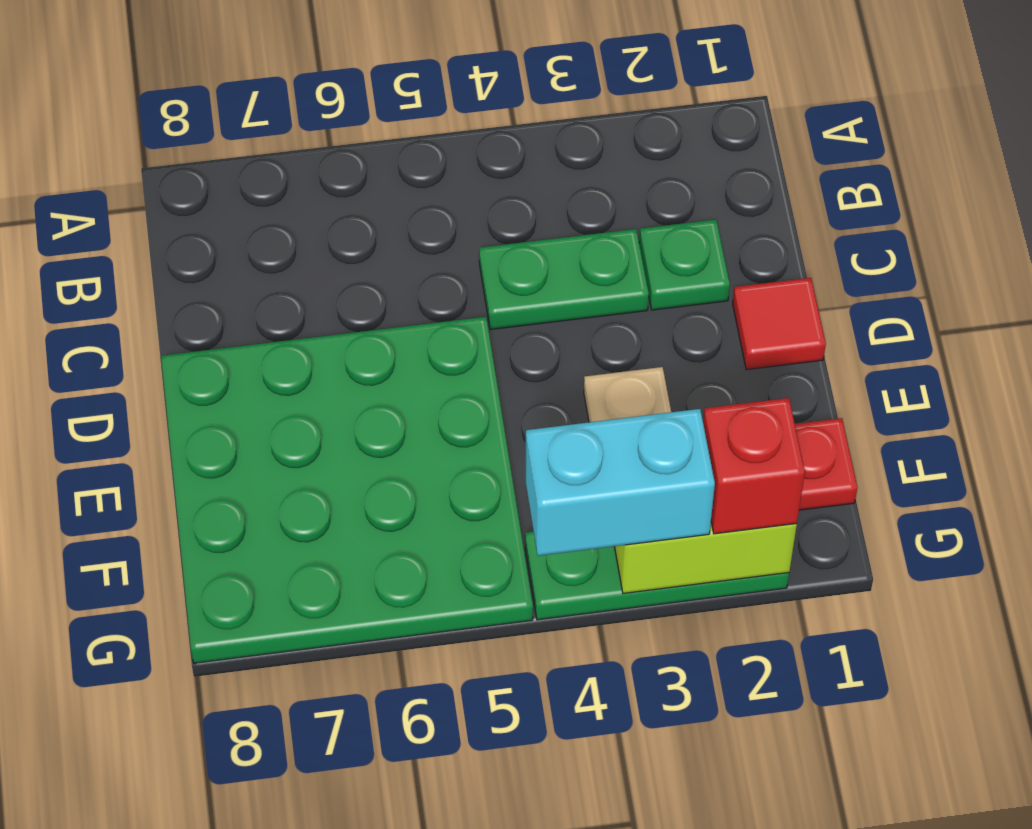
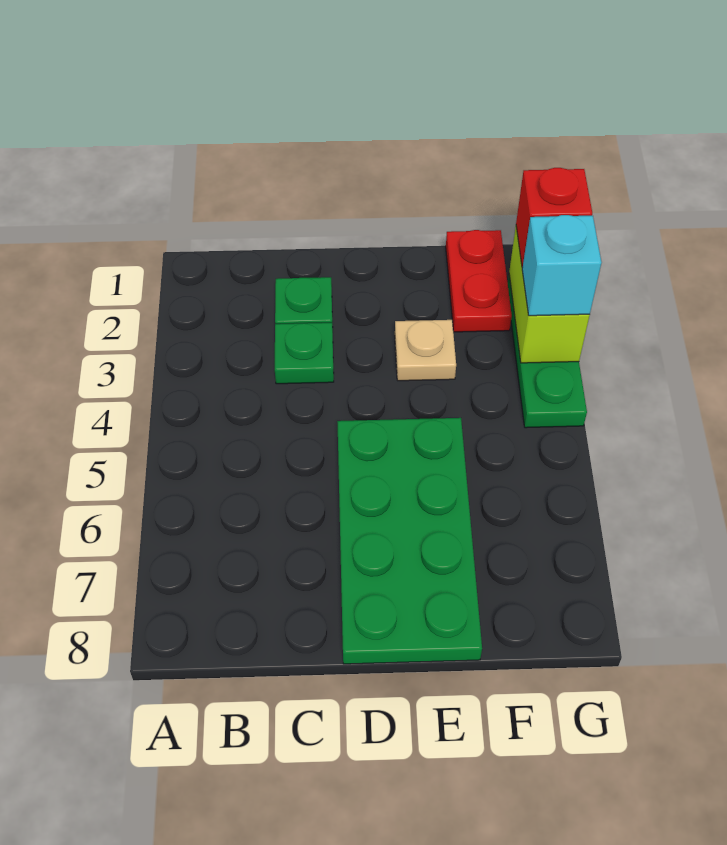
green plate C3:C4 level 1 -> green plate C3 level 1
red tile D1 level 1 -> none
green plate D5:G8 level 1 -> green plate D5:E8 level 1
cyan brick G3:G4 level 3 -> cyan brick G3 level 3

